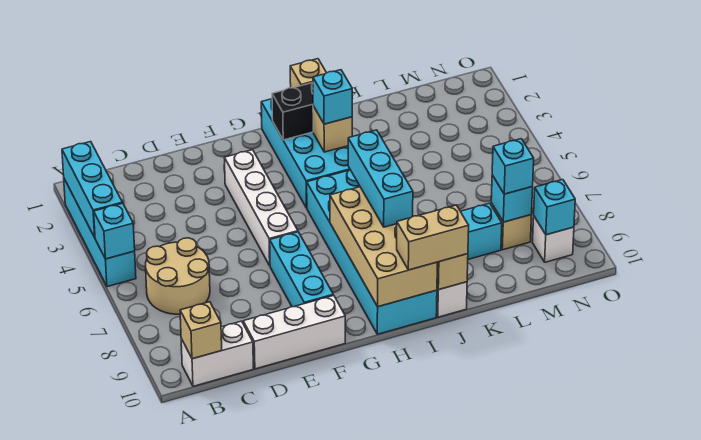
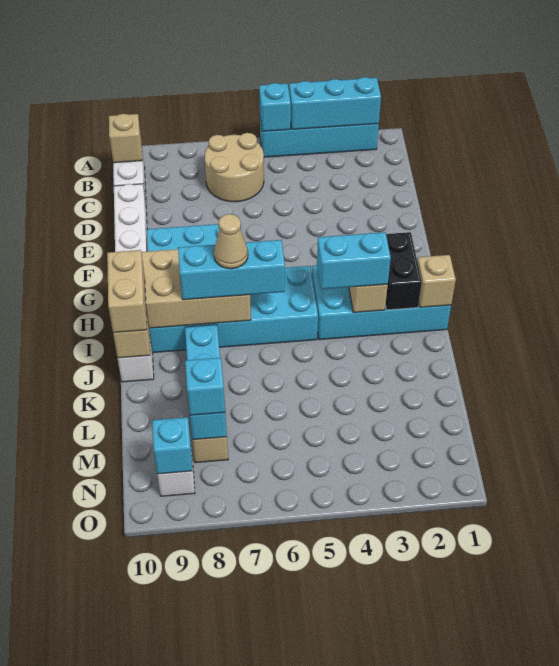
white brick F3:F6 level 1 -> none
cyan brick I3 level 3 -> cyan brick I3:I4 level 3
none -> tan cone I7 level 4

